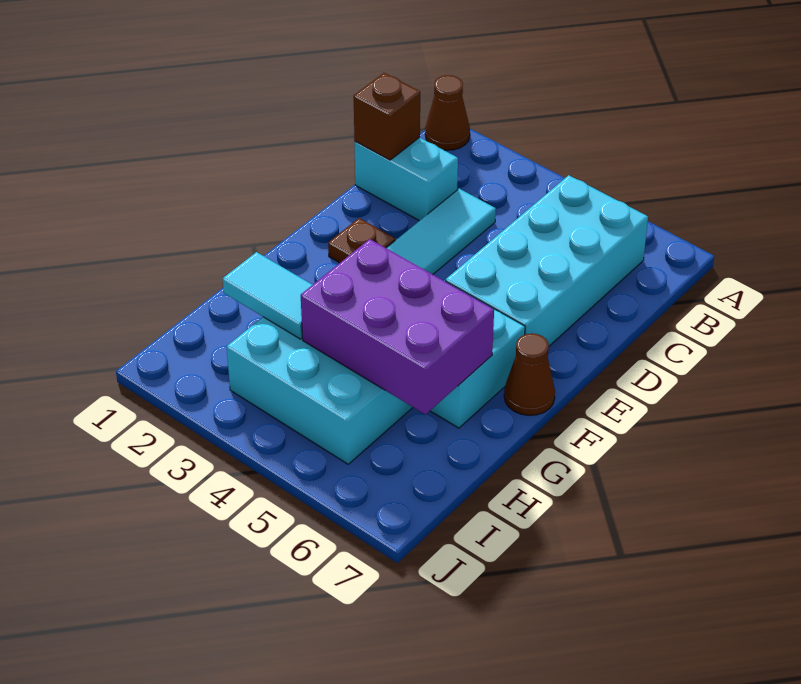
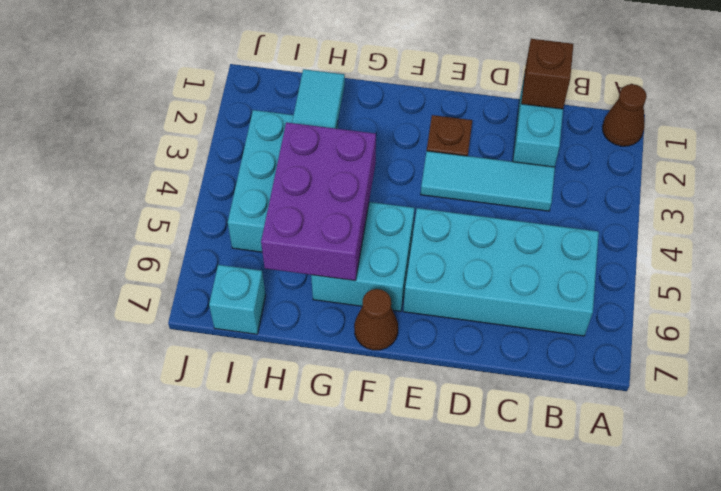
none -> cyan brick I7 level 1

